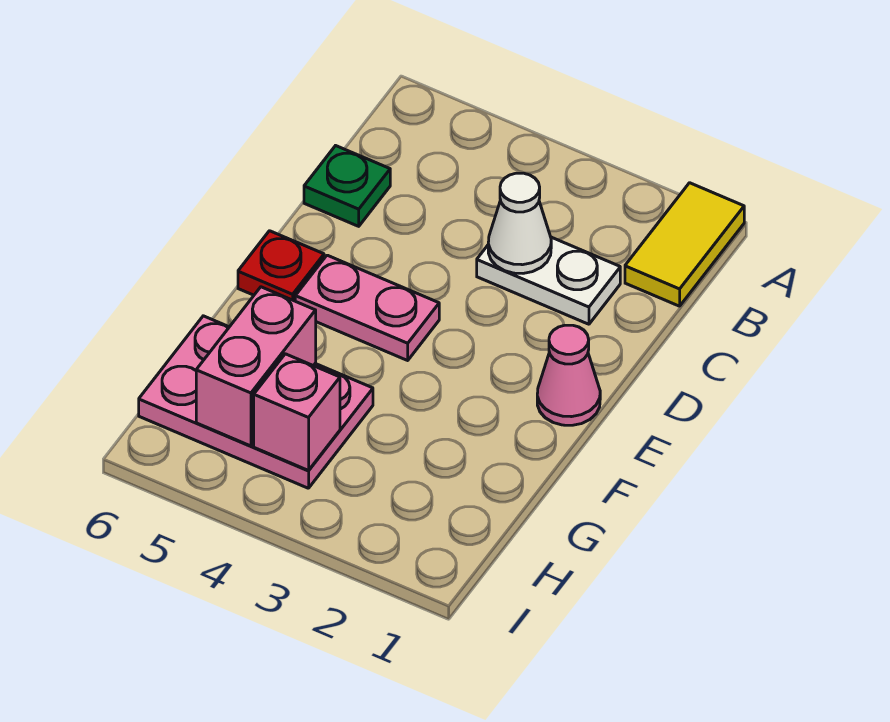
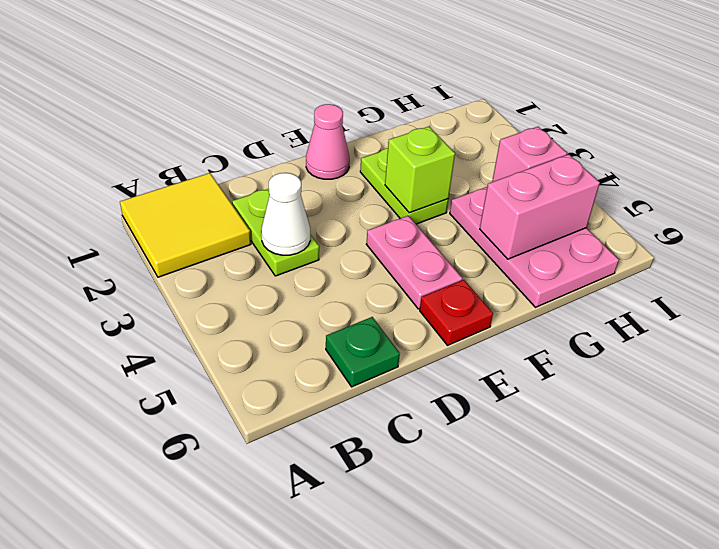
yellow tile A1:B1 level 1 -> yellow tile A1:B2 level 1
white plate C2:C3 level 1 -> lime plate C2:C3 level 1
none -> lime plate F2:F3 level 1
none -> lime brick F3 level 2

